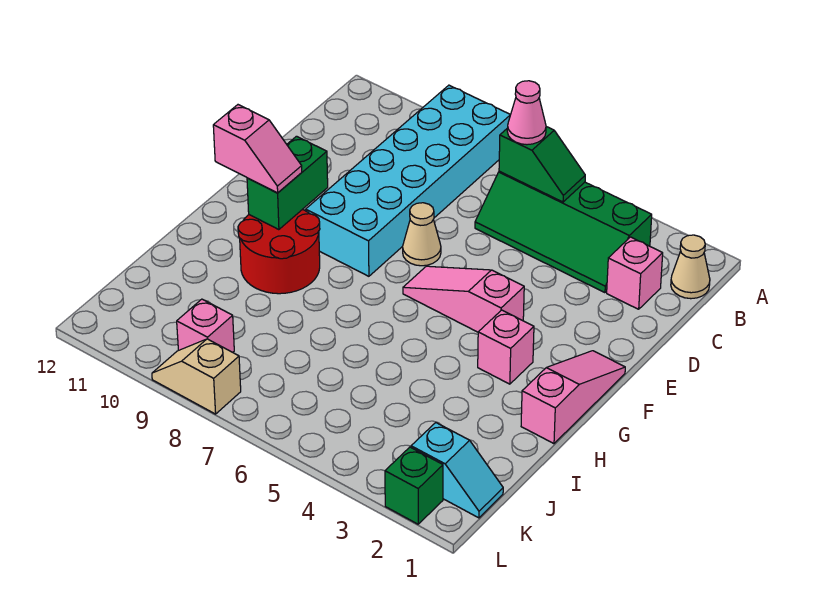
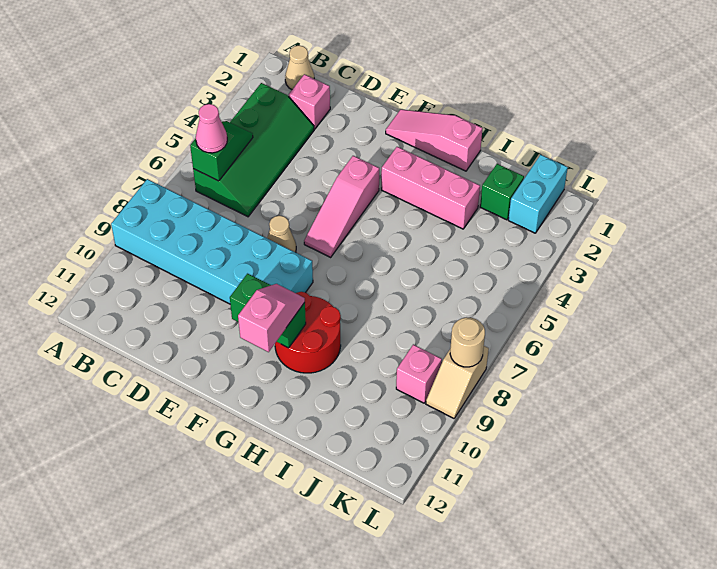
pink brick G3 level 1 -> pink brick G3:I3 level 1
cyan slope K1:K2 level 1 top 2 -> cyan brick K1:K2 level 1
green brick L2 level 1 -> green brick J2 level 1
none -> tan round brick L8 level 2

